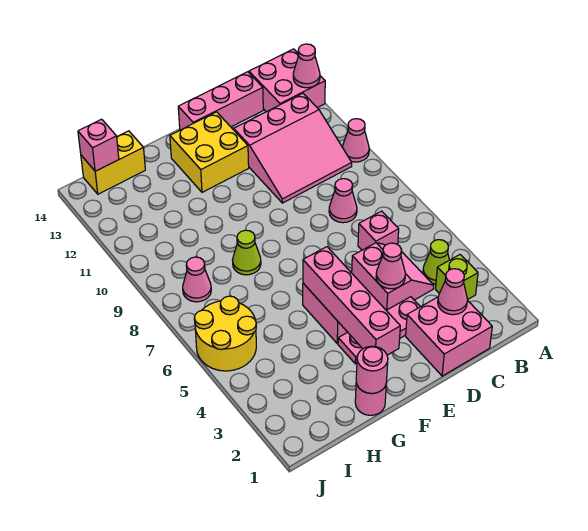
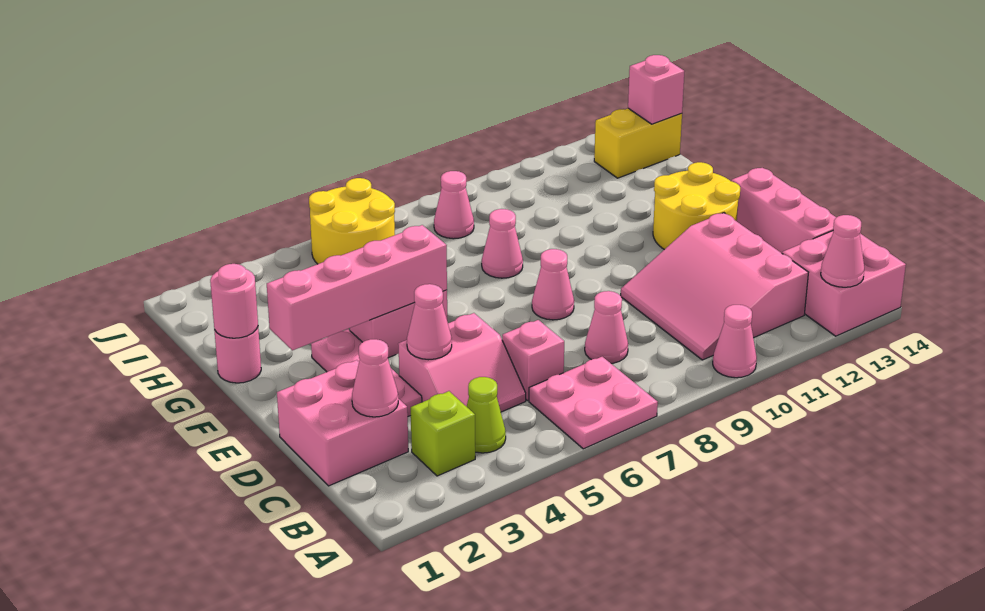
none -> pink plate A6:B7 level 1
none -> pink cone E8 level 1
yellow brick E12:F13 level 1 -> yellow round brick E12:F13 level 1
lime cone G8 level 1 -> pink cone G8 level 1
yellow brick H14:I14 level 1 -> yellow brick I13:I14 level 1

